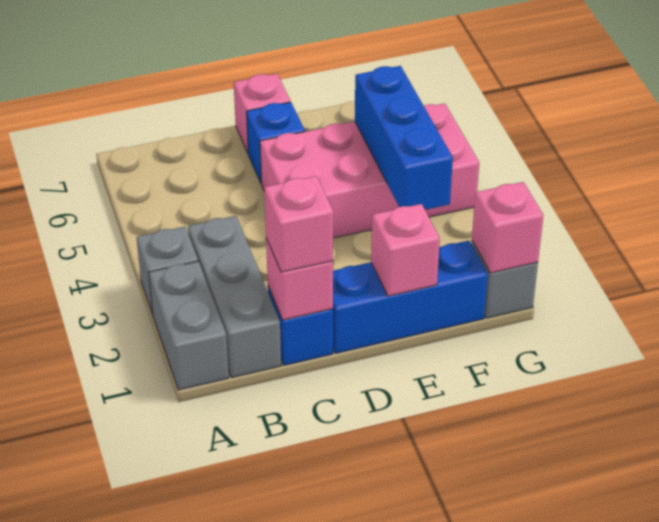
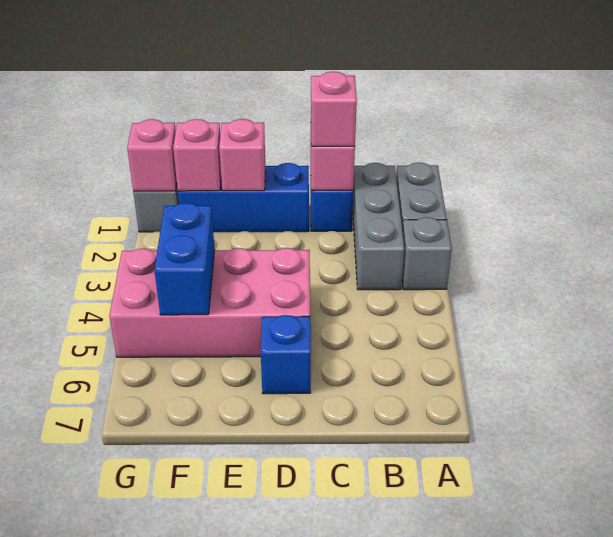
pink brick D7 level 1 -> pink brick F1 level 2
blue brick F3:F5 level 2 -> blue brick F4:F5 level 2

